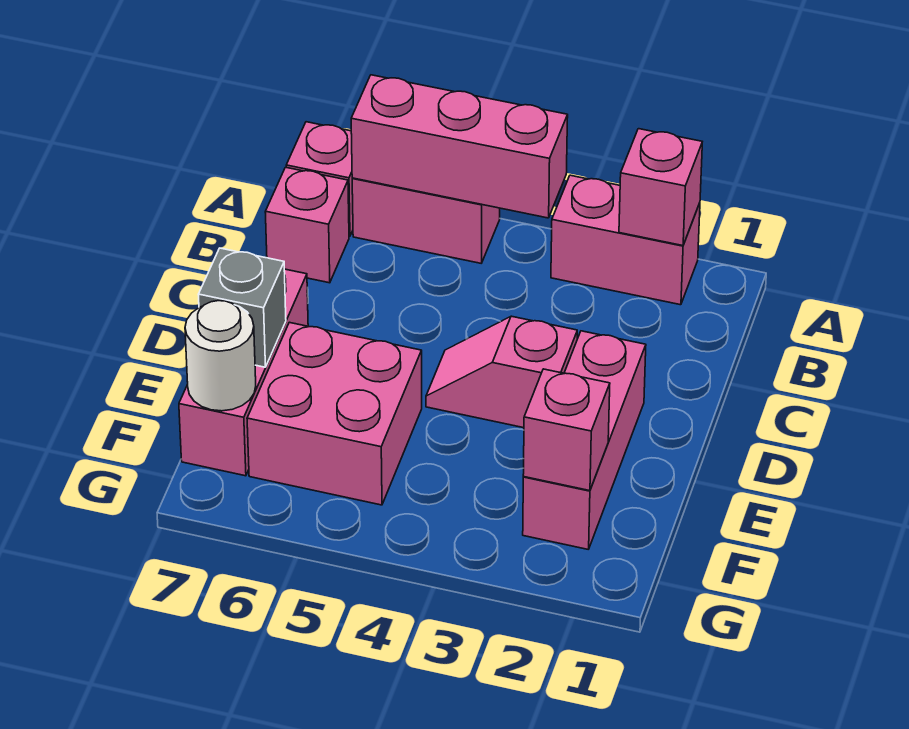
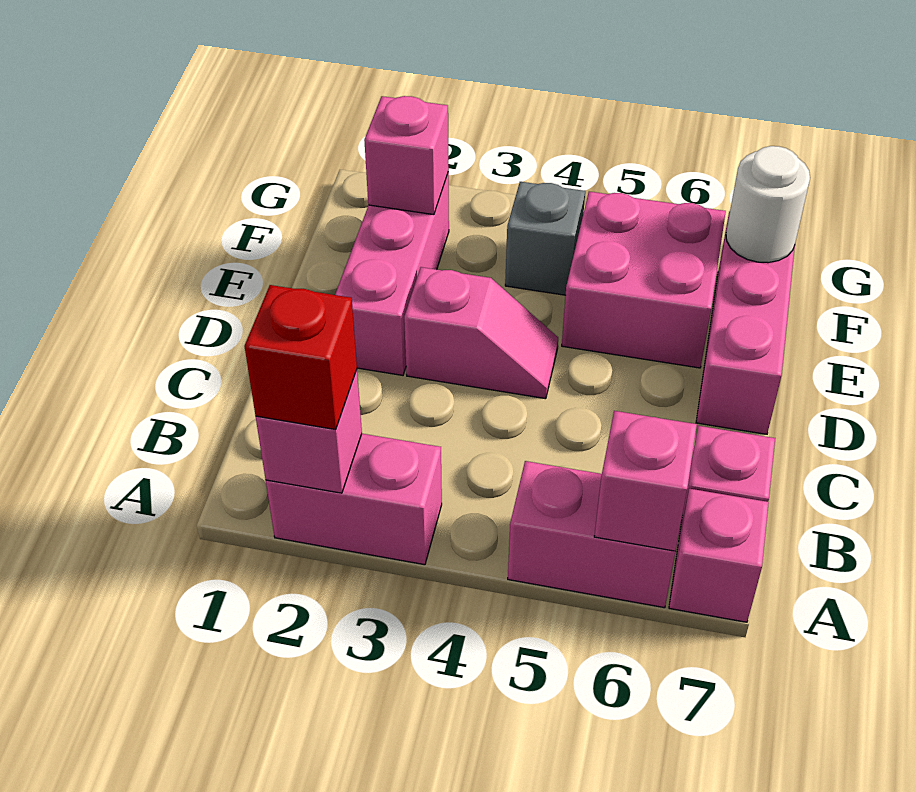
none -> red brick A2 level 3
pink brick A4:A6 level 2 -> pink brick A6 level 2
grey brick E7 level 2 -> grey brick F4 level 1

